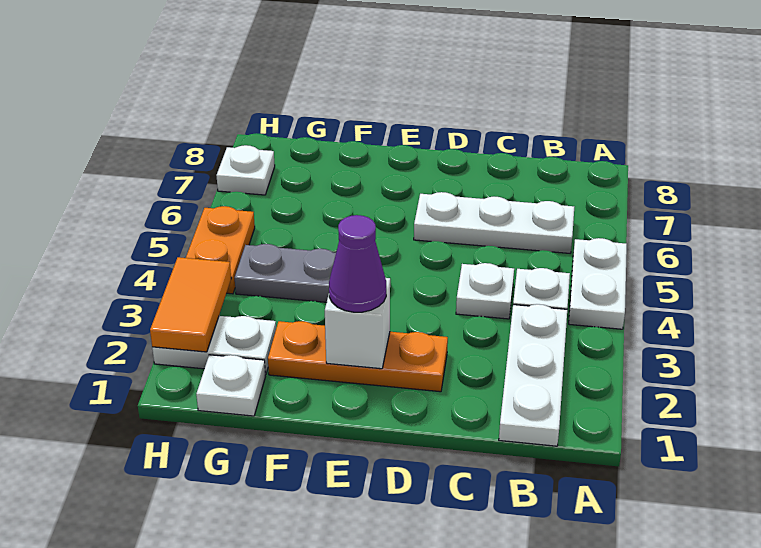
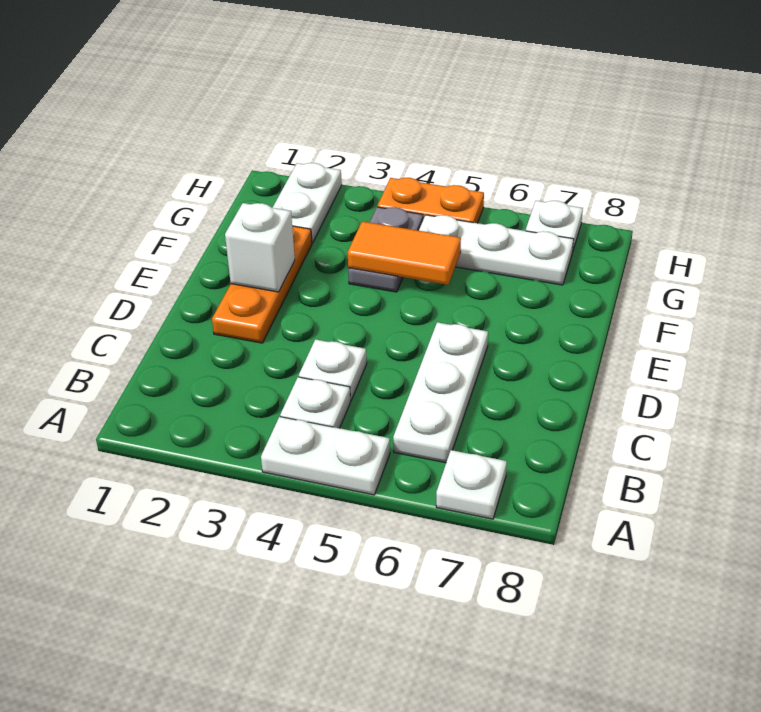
white plate B1:B3 level 1 -> white plate G5:G7 level 1
purple cone E2 level 3 -> none
white plate G1 level 1 -> white plate A7 level 1
orange tile H2:H3 level 2 -> orange tile F4:F5 level 2

